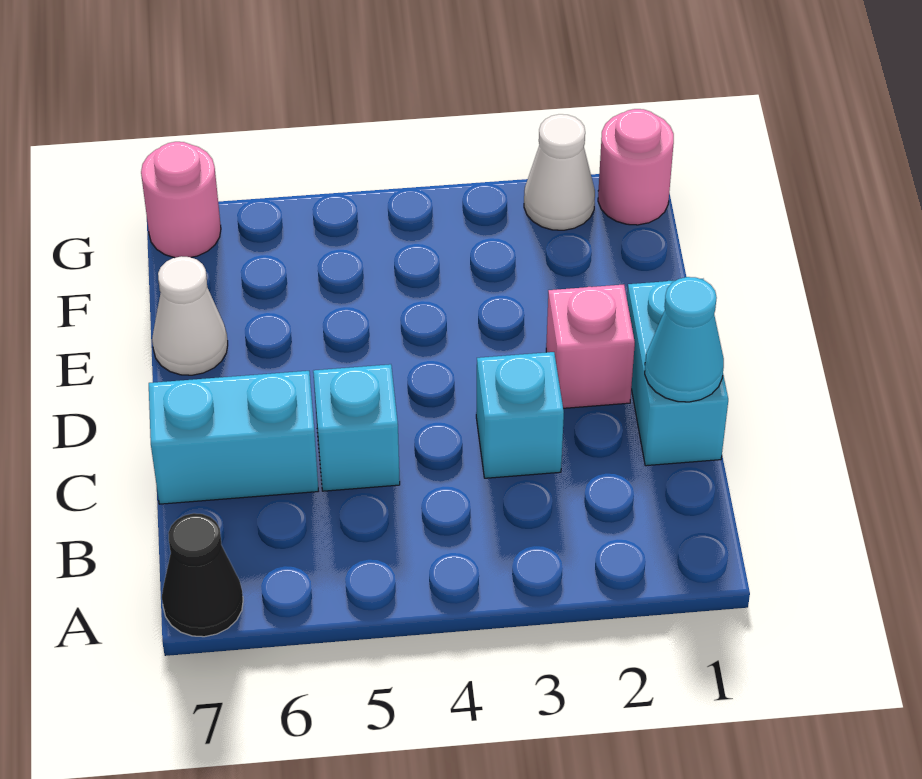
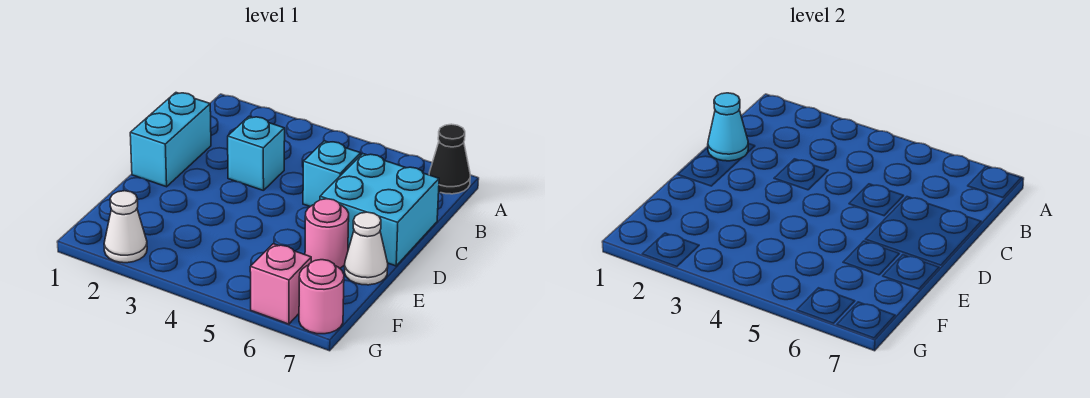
cyan brick C6:C7 level 1 -> cyan brick C6:D7 level 1
pink brick D2 level 1 -> pink brick G6 level 1
pink round brick G1 level 1 -> pink round brick E6 level 1

